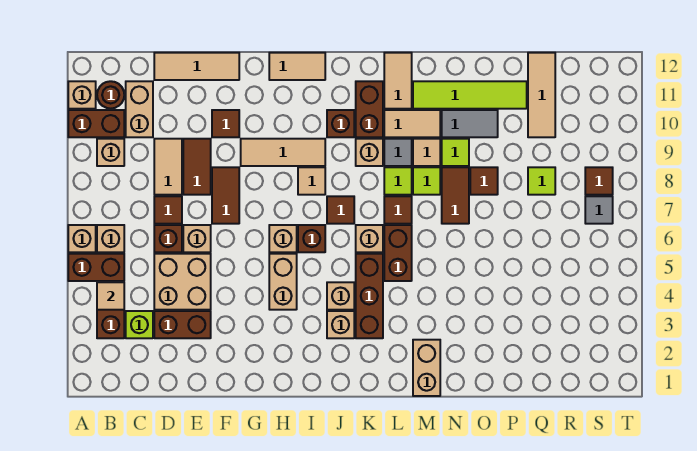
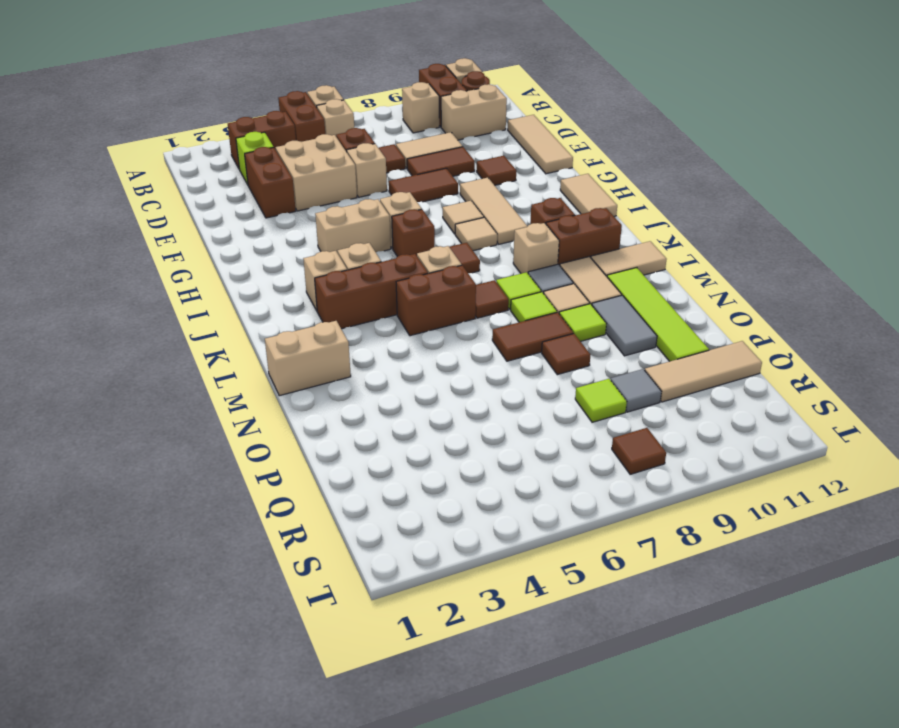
tan tile B4 level 2 -> tan tile H8 level 1
grey tile S7 level 1 -> grey tile Q9 level 1

